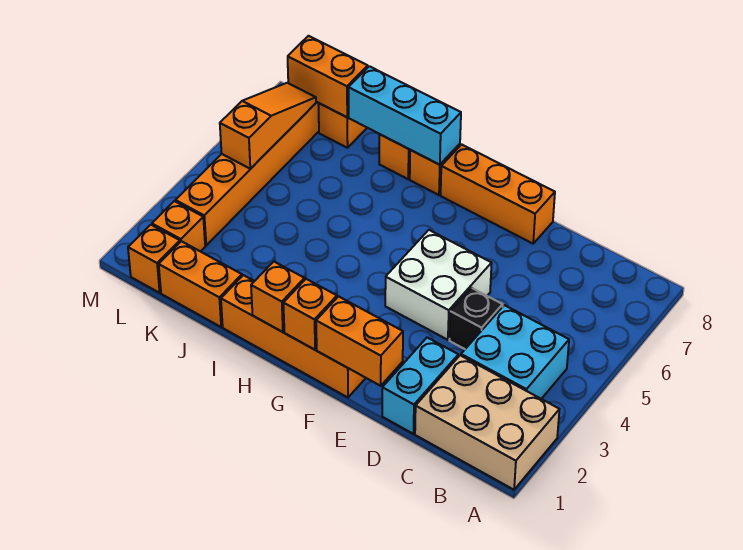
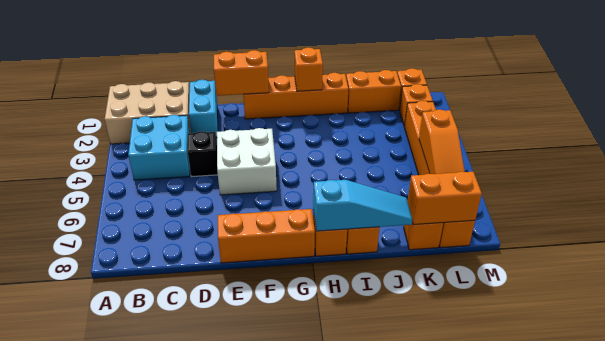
orange brick G1 level 2 -> none
cyan brick H8:J8 level 2 -> cyan slope H8:J8 level 2 top H

